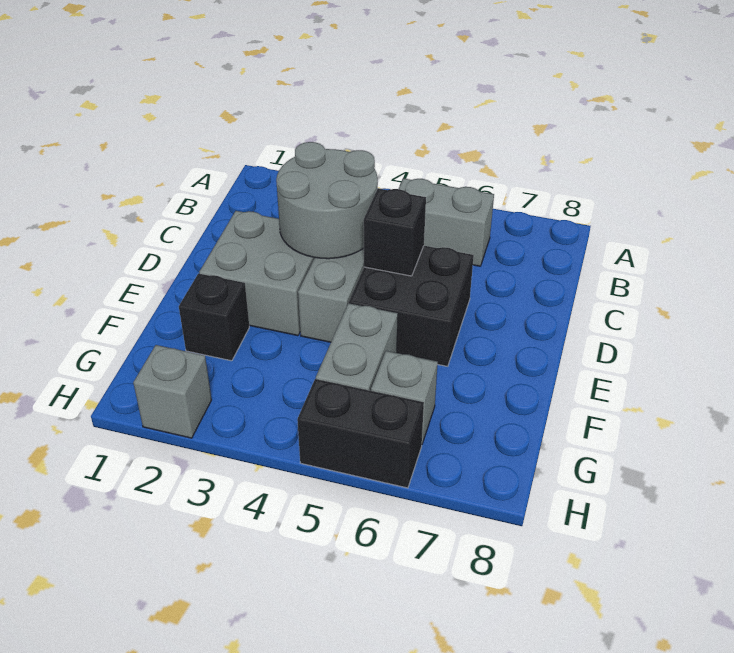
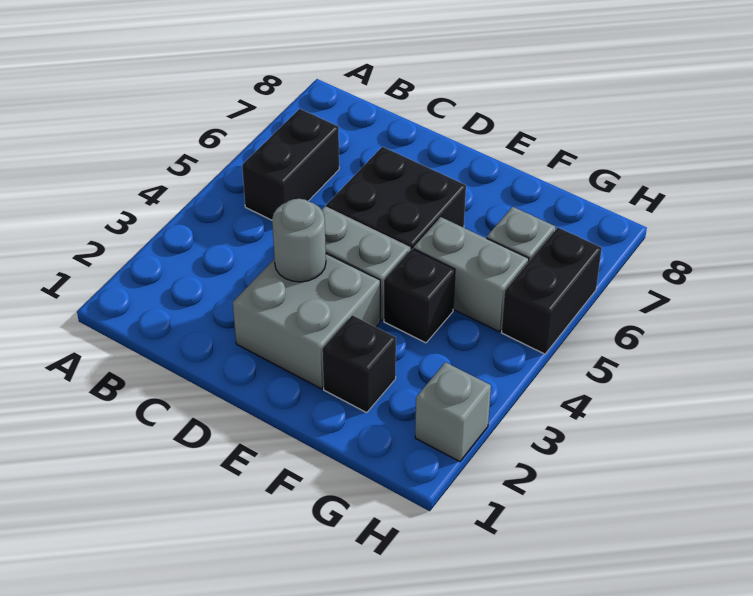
grey brick B5:B6 level 1 -> black brick B5:B6 level 1
grey round brick C3:D4 level 2 -> grey round brick D3 level 2
black brick D5 level 2 -> black brick F4 level 1

